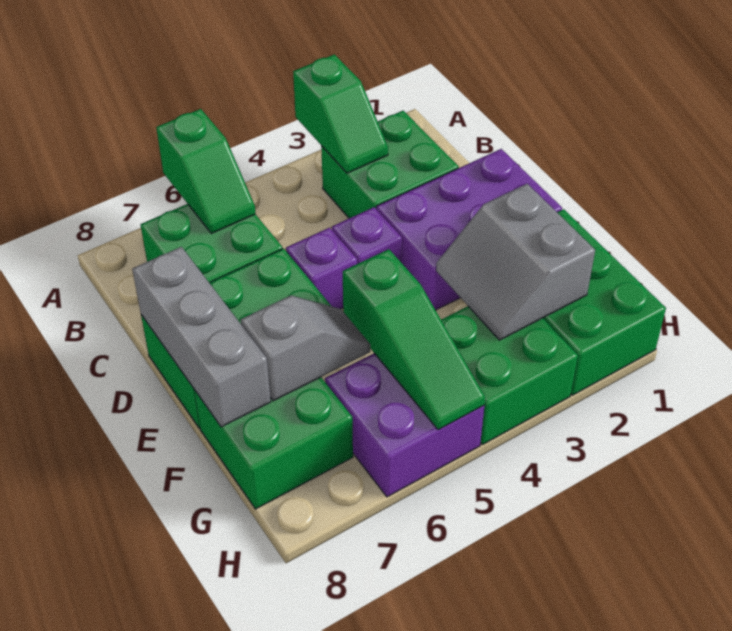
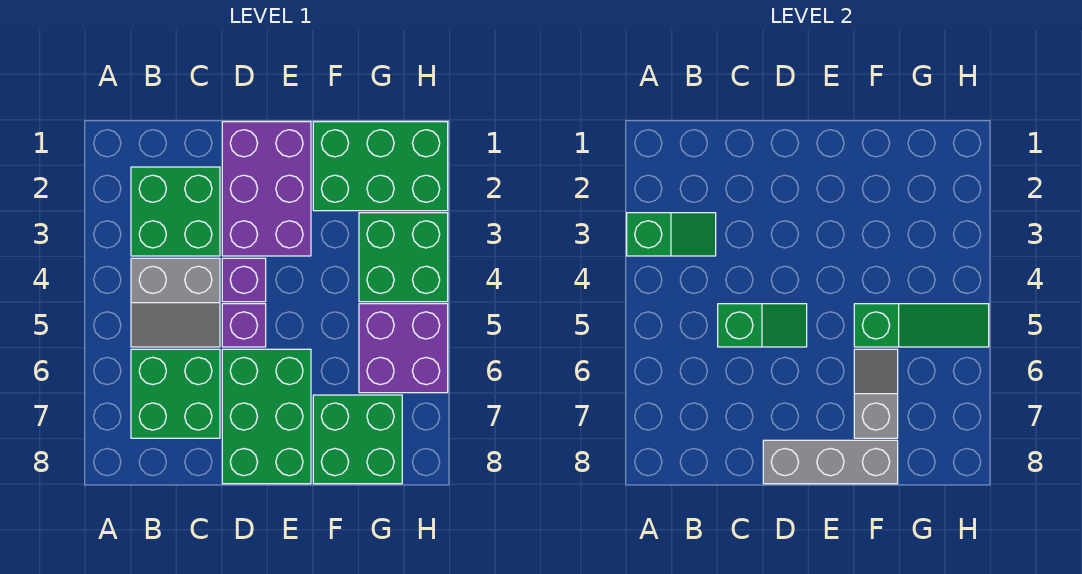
green slope A6:B6 level 2 top A -> green slope C5:D5 level 2 top C
grey slope F2:G3 level 2 top 2 -> grey slope B4:C5 level 1 top 4

